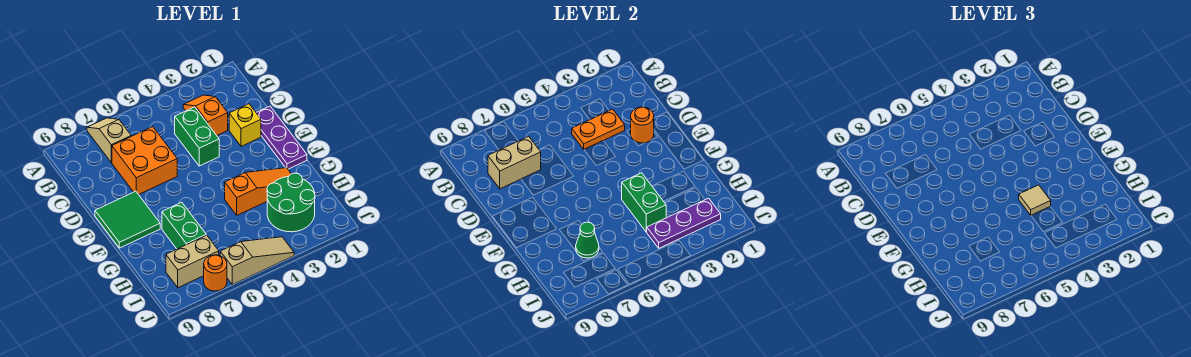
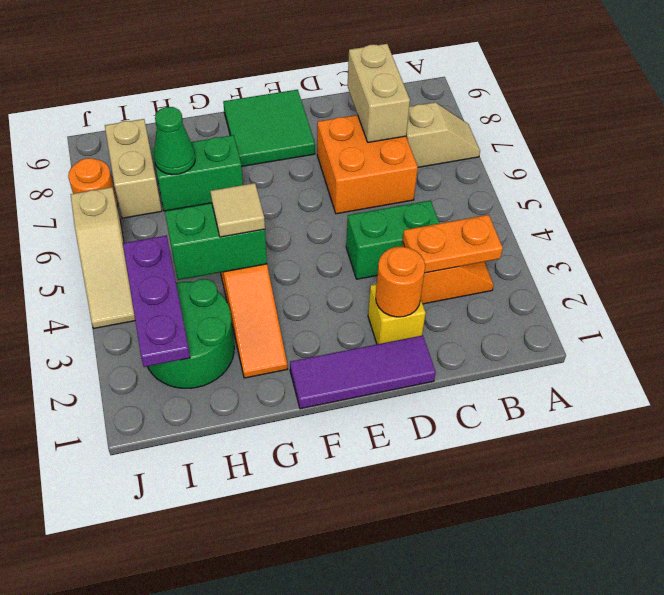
orange plate C3:C4 level 2 -> orange plate B3:C3 level 2
purple plate D1:F1 level 1 -> purple tile D1:F1 level 1

